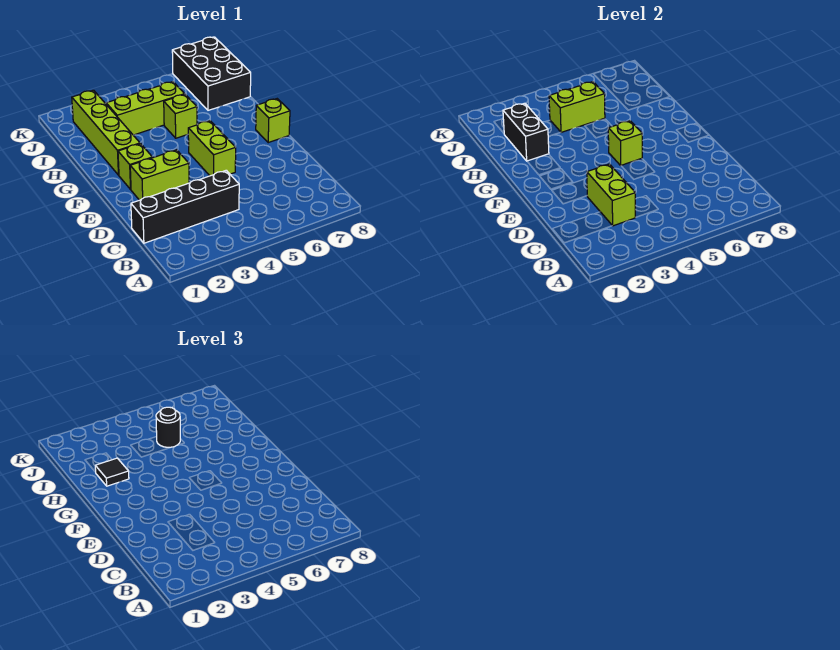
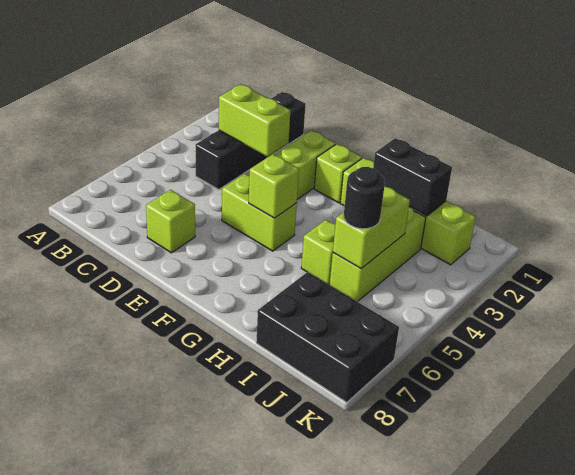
lime brick F8 level 1 -> lime brick D7 level 1
black tile H2 level 3 -> none

